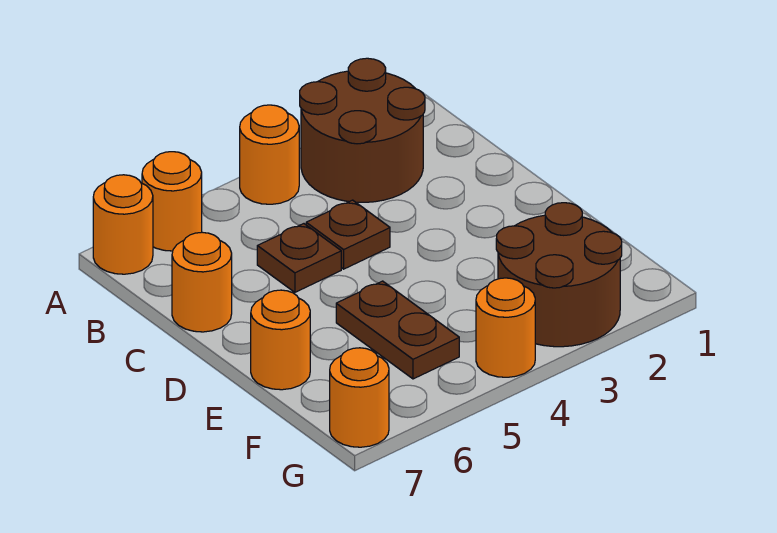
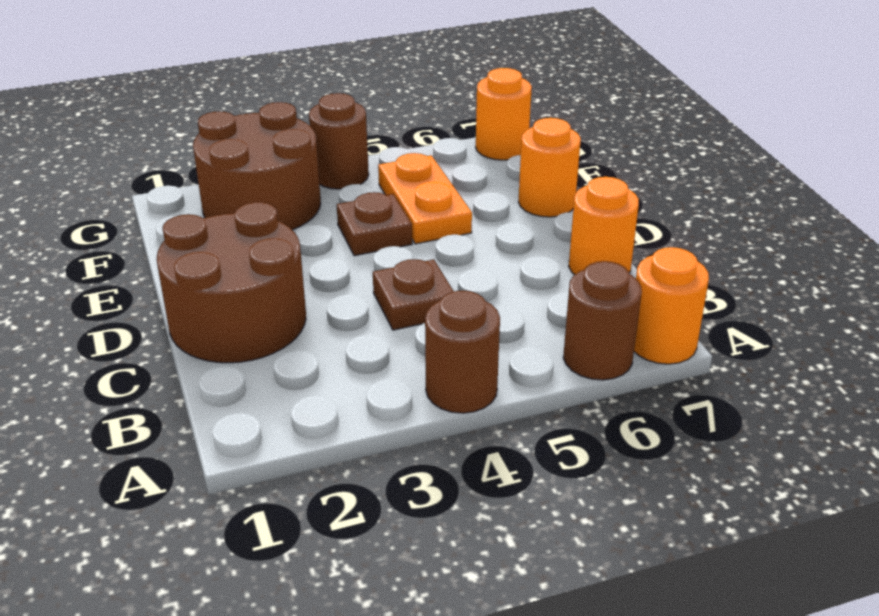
brown round brick A2:B3 level 1 -> brown round brick C1:D2 level 1
orange round brick A4 level 1 -> brown round brick A4 level 1
orange round brick A6 level 1 -> brown round brick A6 level 1
brown plate C5 level 1 -> brown plate E4 level 1
brown plate E5:F5 level 1 -> orange plate E5:F5 level 1
orange round brick G4 level 1 -> brown round brick G4 level 1

